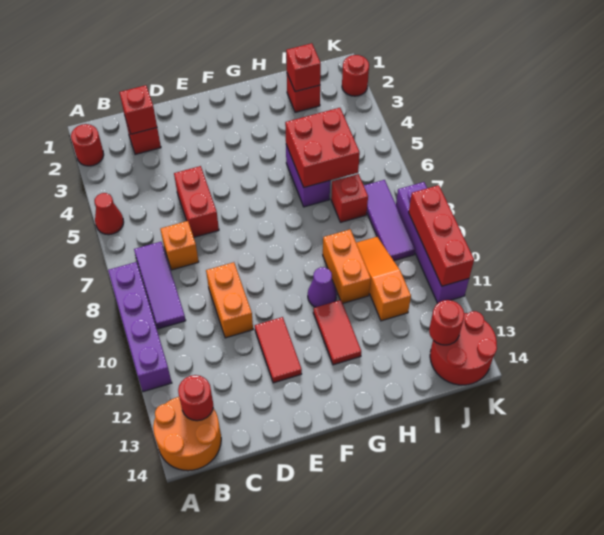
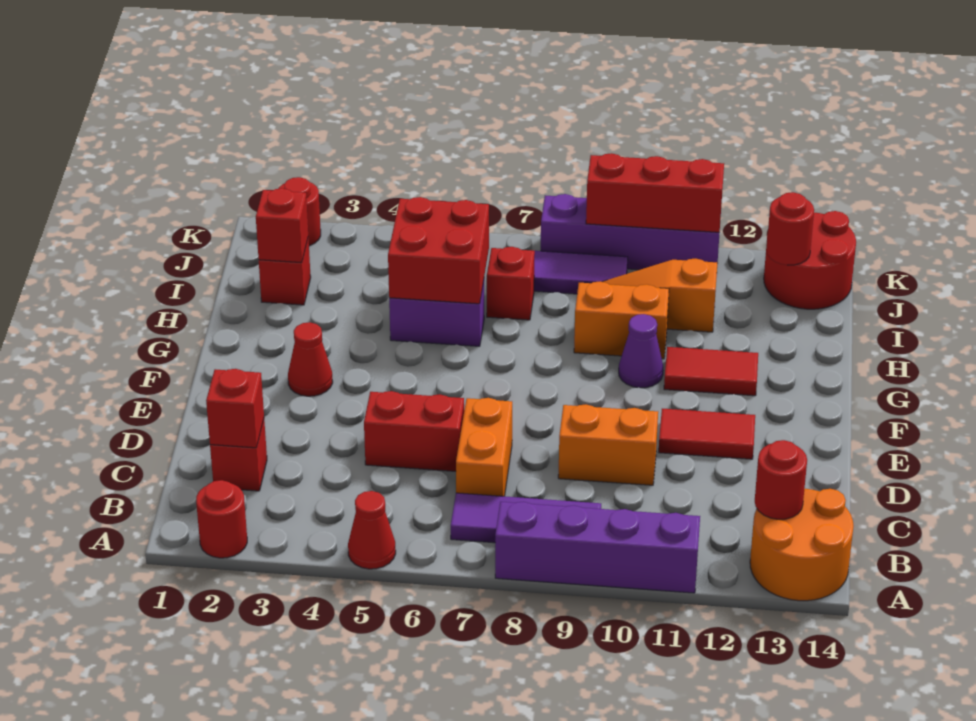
orange brick C7 level 1 -> orange brick C7:D7 level 1
none -> red cone F3 level 1

